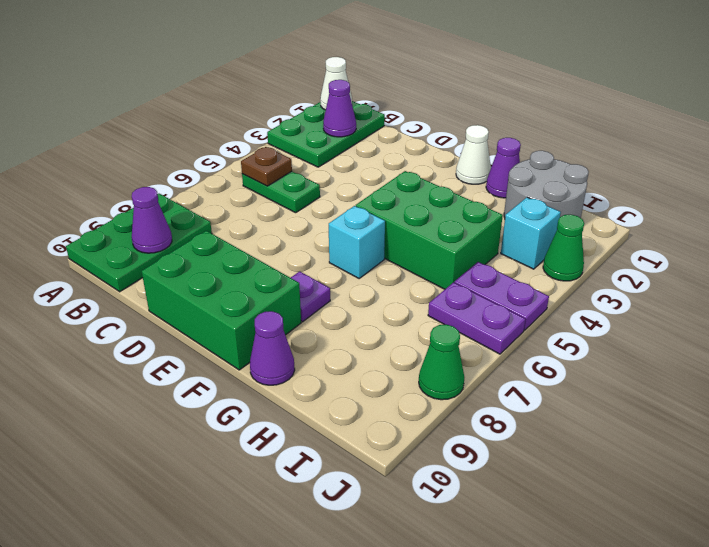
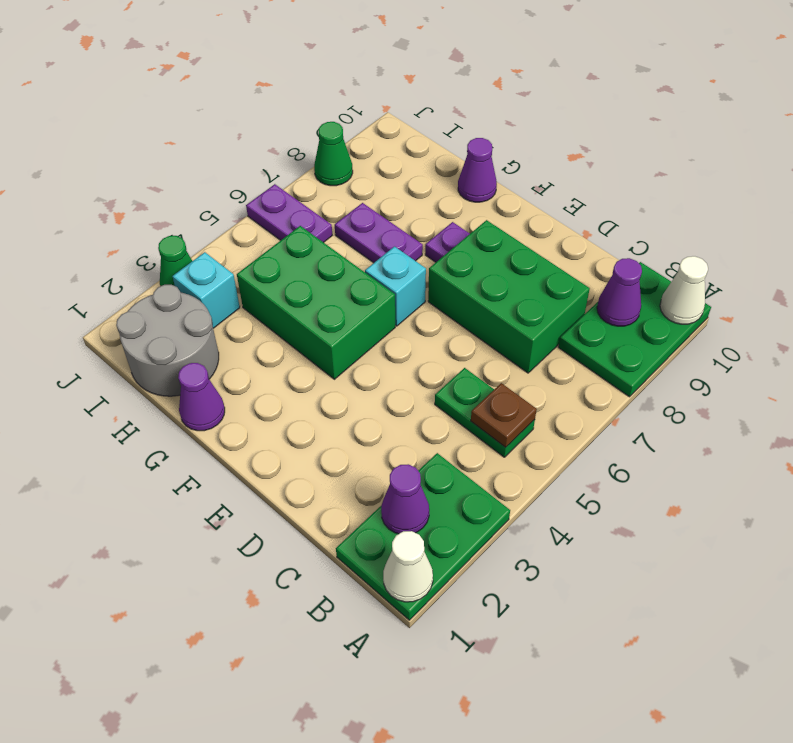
green brick D9:F10 level 1 -> green brick C7:E8 level 1
white cone F1 level 1 -> white cone A10 level 2
purple plate I5:J5 level 1 -> purple plate G7:H7 level 1

